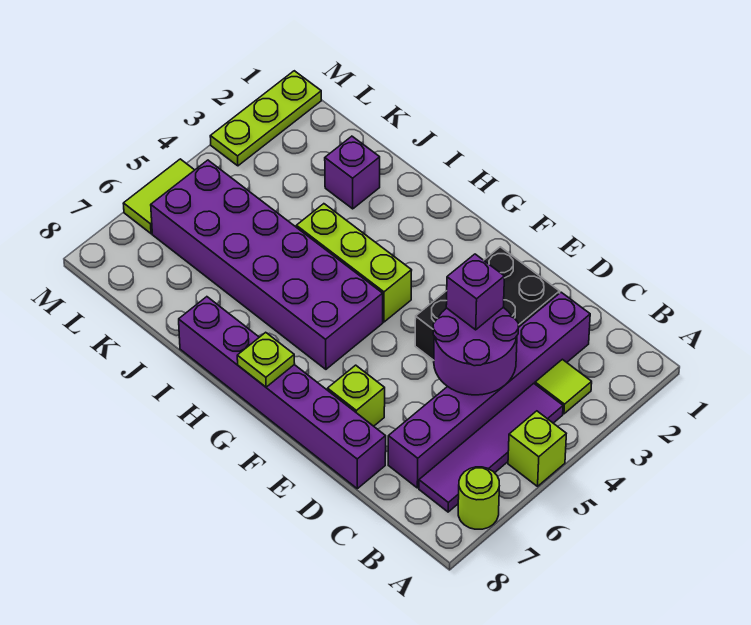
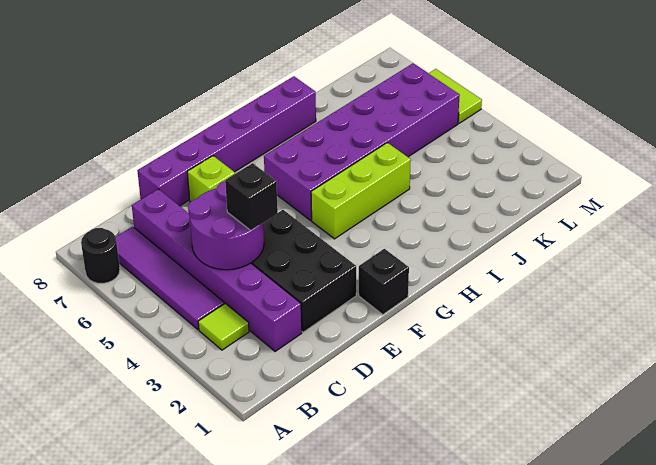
lime brick A5 level 1 -> none
lime round brick A7 level 1 -> black round brick A7 level 1
purple brick D4 level 3 -> black brick D4 level 3
none -> black brick F1 level 1
lime plate G8 level 2 -> none
purple brick J2 level 1 -> none
lime plate M1:M3 level 1 -> none

